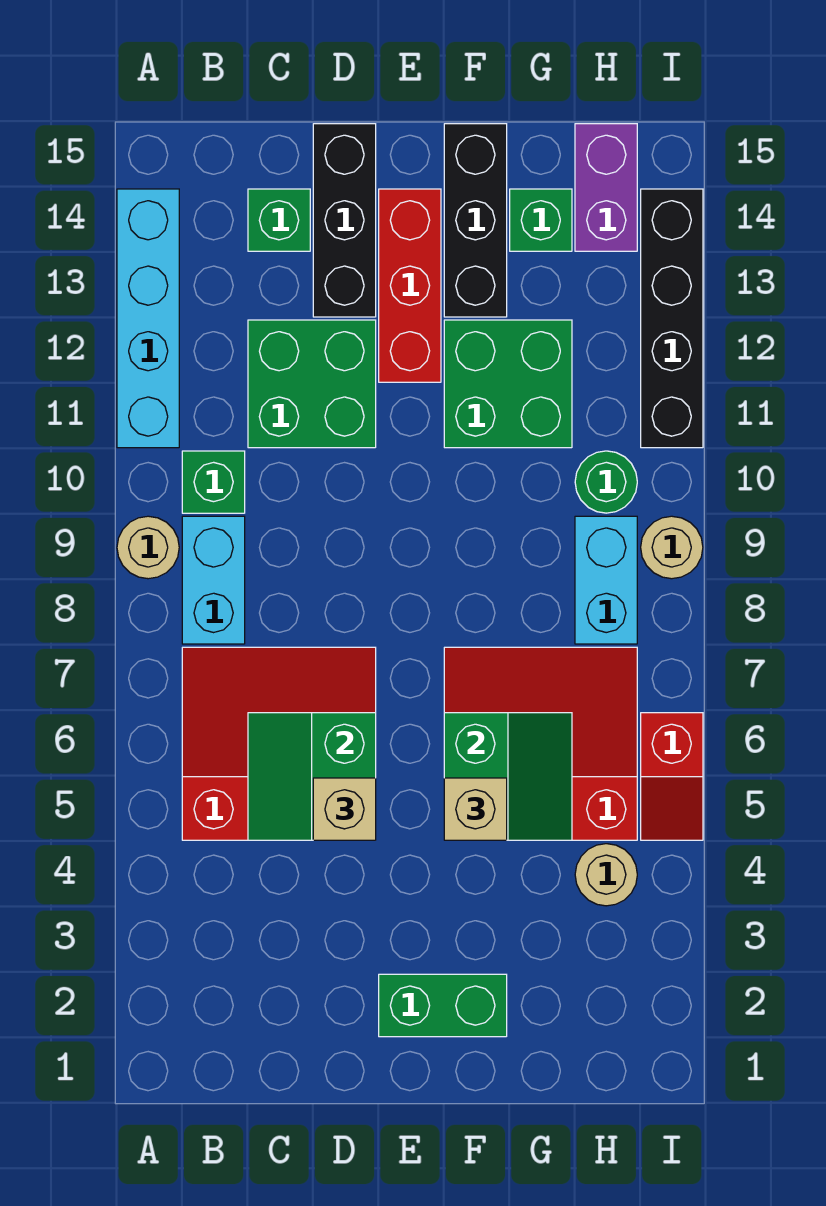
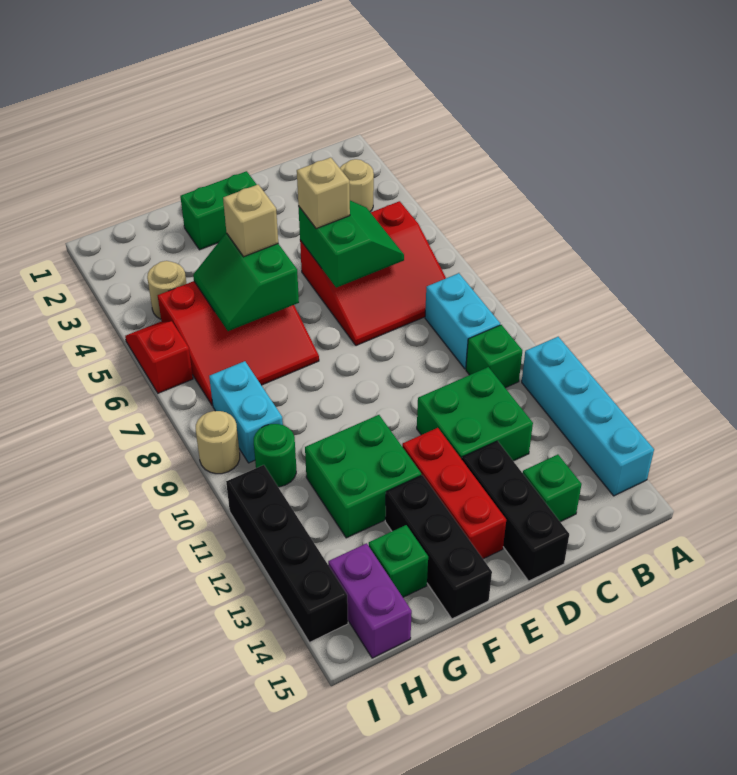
tan round brick A9 level 1 -> tan round brick B3 level 1

